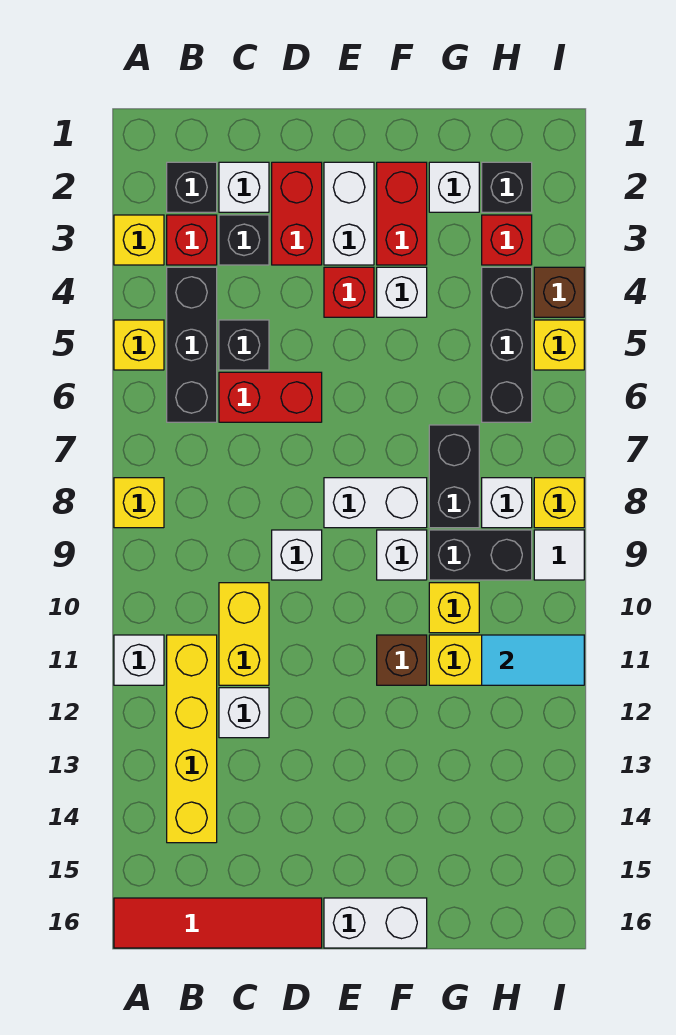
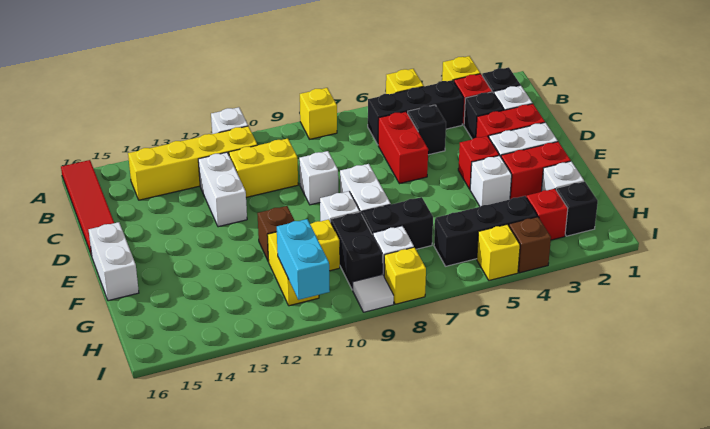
white brick C12 level 1 -> white brick C12:D12 level 1
cyan tile H11:I11 level 2 -> cyan brick H11:I11 level 2

